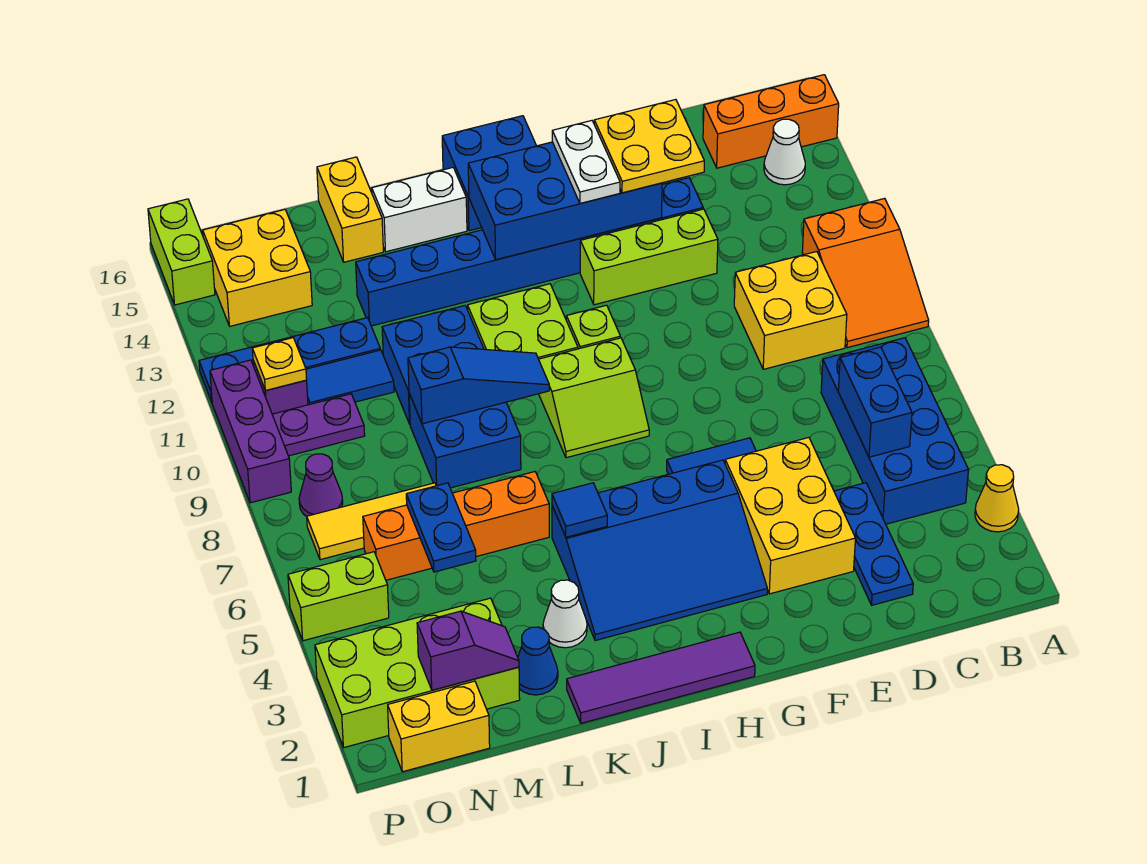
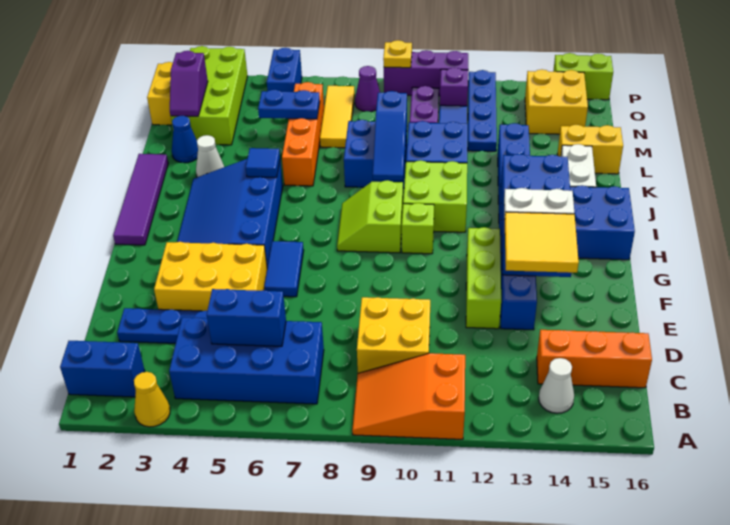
orange brick A15:C15 level 1 -> orange brick C14:C16 level 1
none -> blue brick B1:B2 level 1
yellow plate E13:F14 level 3 -> yellow tile E13:F14 level 3
lime brick O5:P5 level 1 -> blue brick O5:P5 level 1
yellow plate O11 level 2 -> yellow plate P9 level 2

